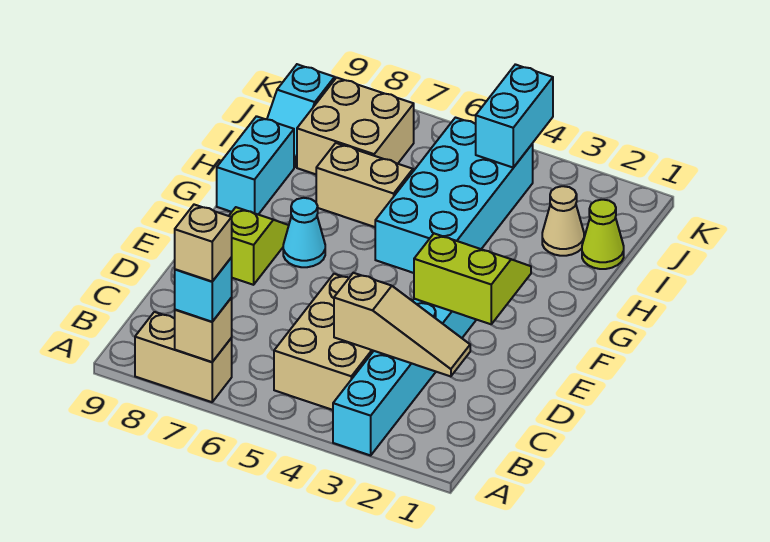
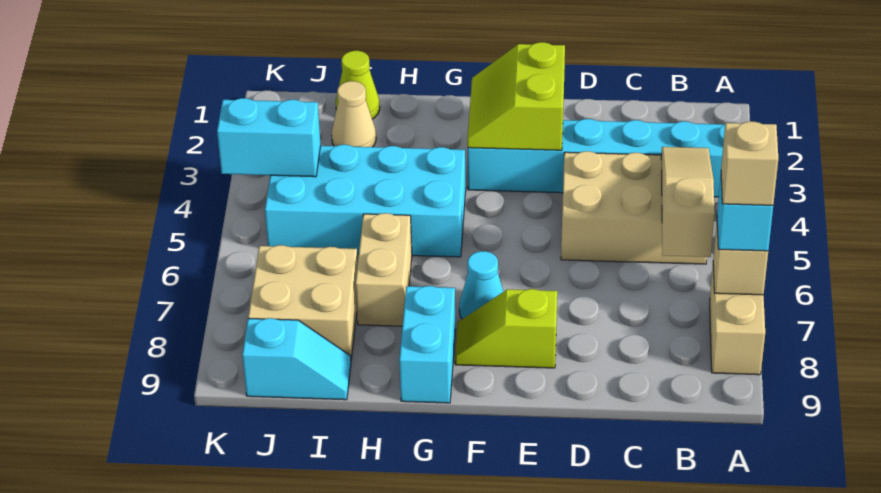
tan slope C2:C4 level 2 top 4 -> tan slope B4:B6 level 2 top 6
cyan brick G9:H9 level 1 -> cyan brick G8:G9 level 1

